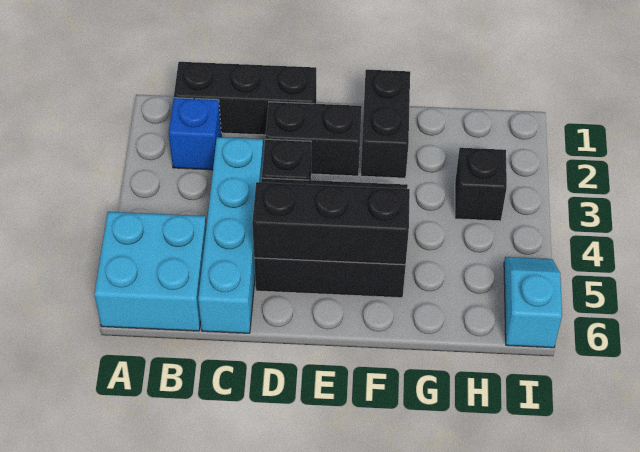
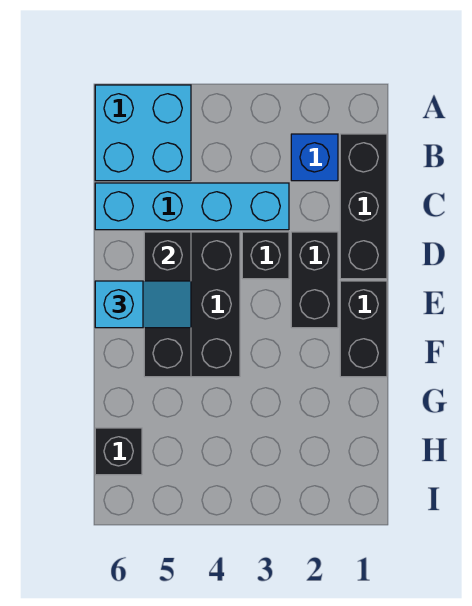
black brick F1:F2 level 1 -> black brick E1:F1 level 1
black brick H3 level 1 -> black brick H6 level 1
cyan slope I5:I6 level 1 top 6 -> cyan slope E5:E6 level 3 top 6

